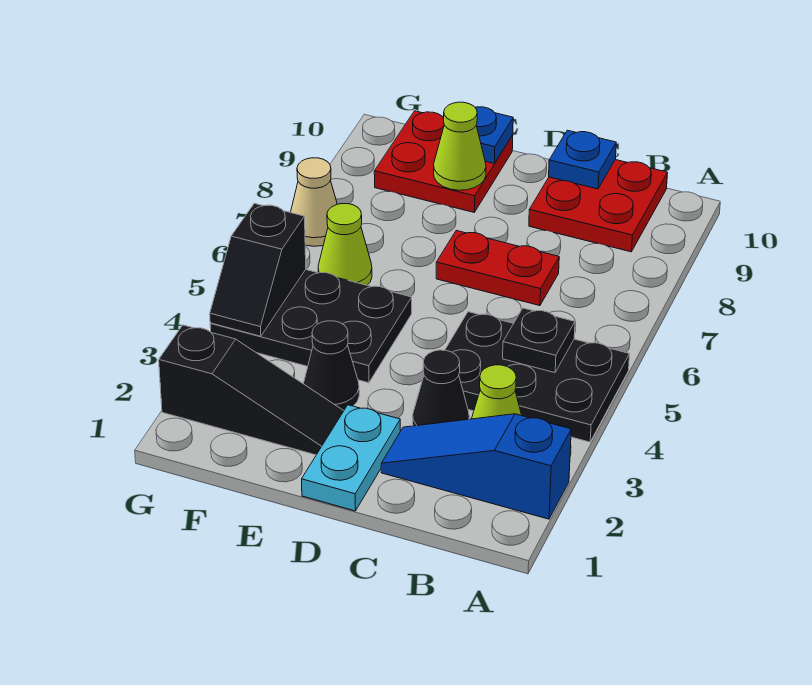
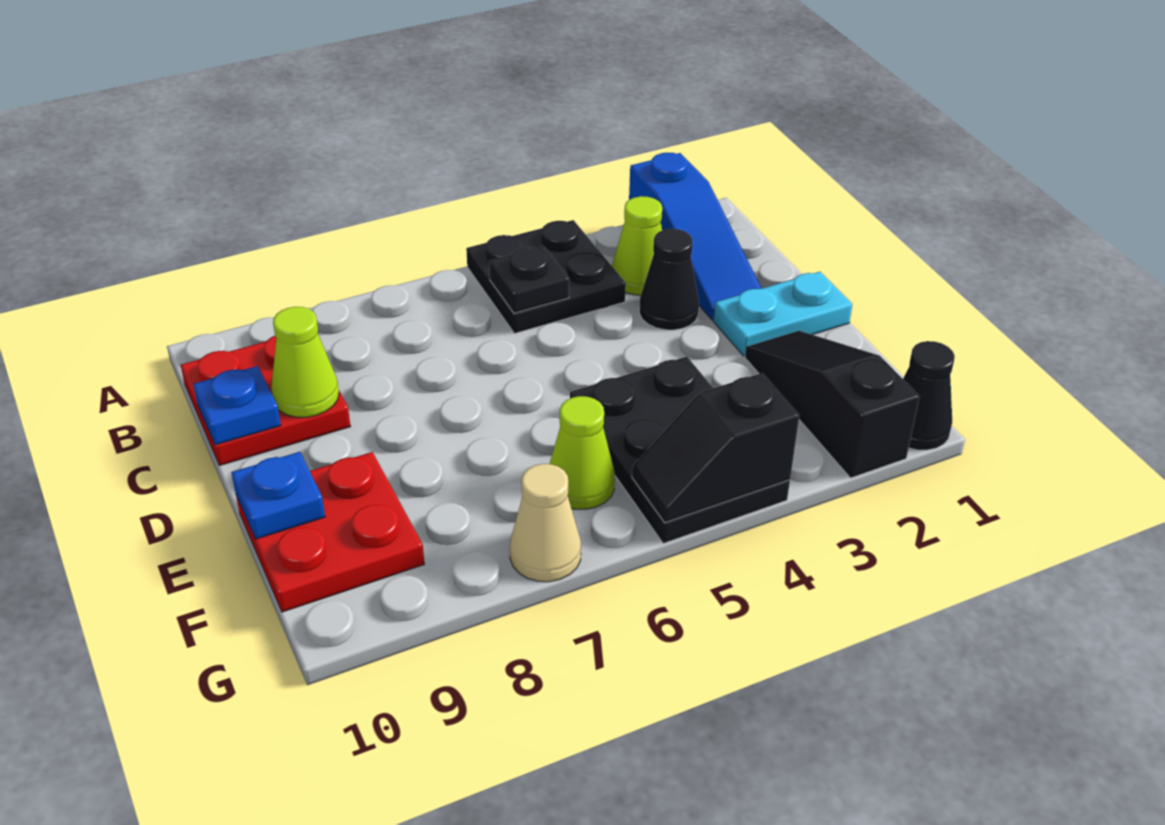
black plate A4:C5 level 1 -> black plate A4:B5 level 1
red plate C7:D7 level 1 -> none
black cone E3 level 1 -> black cone G1 level 1
lime cone E9 level 2 -> lime cone C9 level 2
black slope G4:G5 level 2 top 5 -> black slope G4:G5 level 2 top 4

